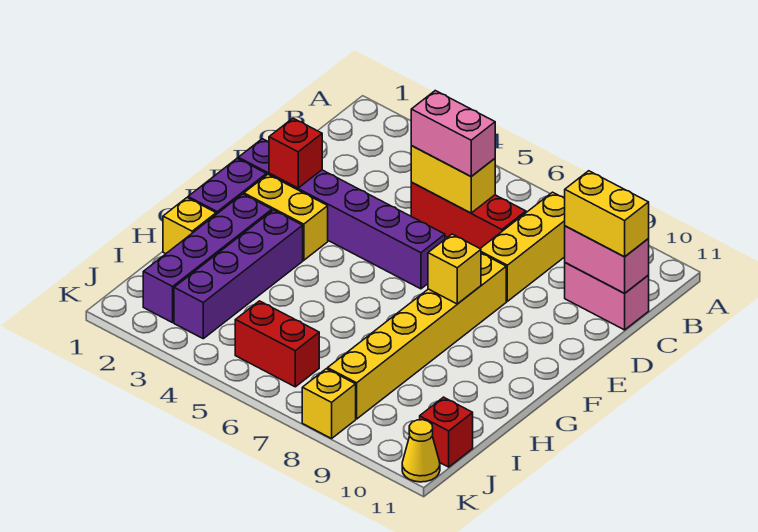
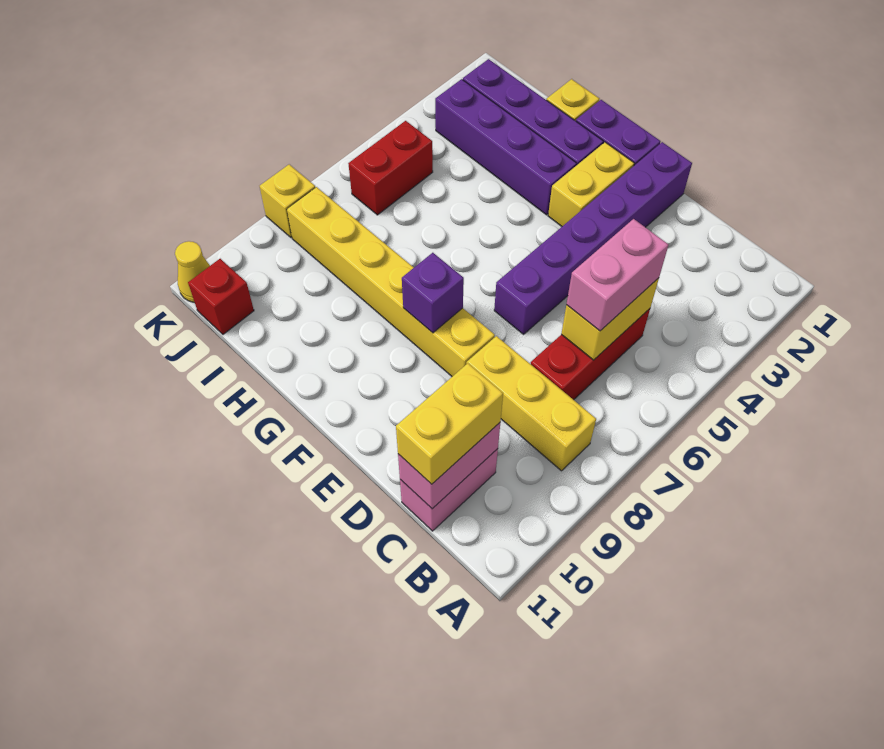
red brick E2 level 2 -> none
yellow brick F8 level 2 -> purple brick F8 level 2

